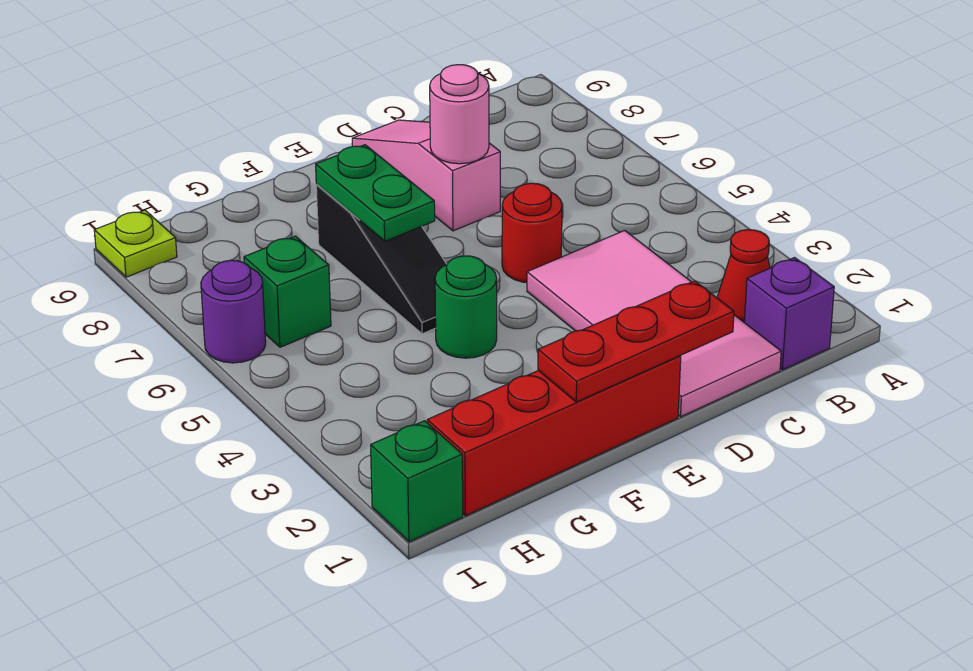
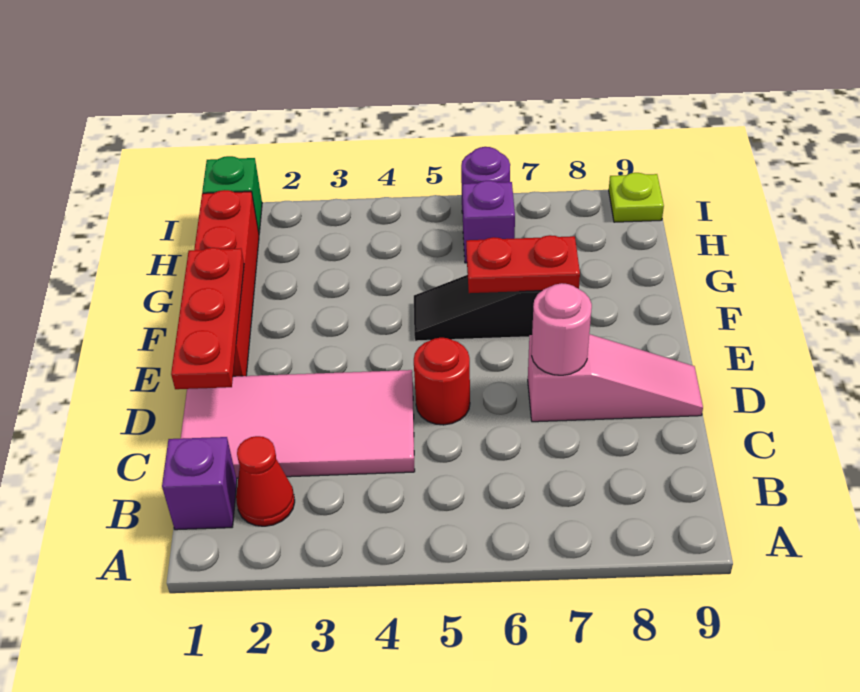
green round brick F4 level 1 -> none
green plate F6:F7 level 2 -> red plate F6:F7 level 2
green brick H6 level 1 -> purple brick H6 level 1

